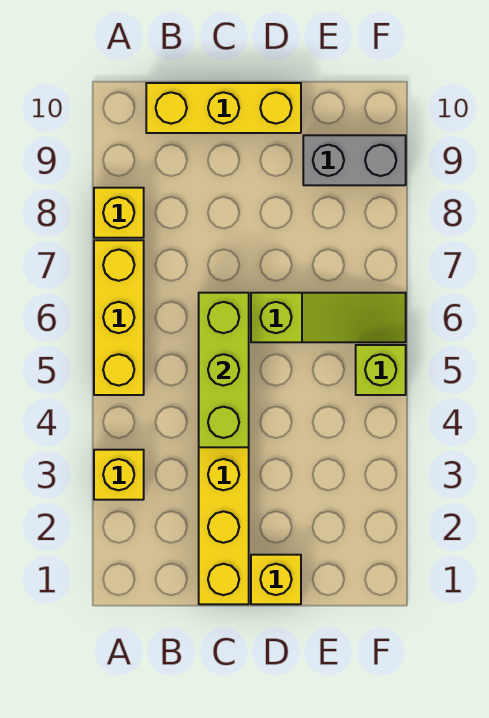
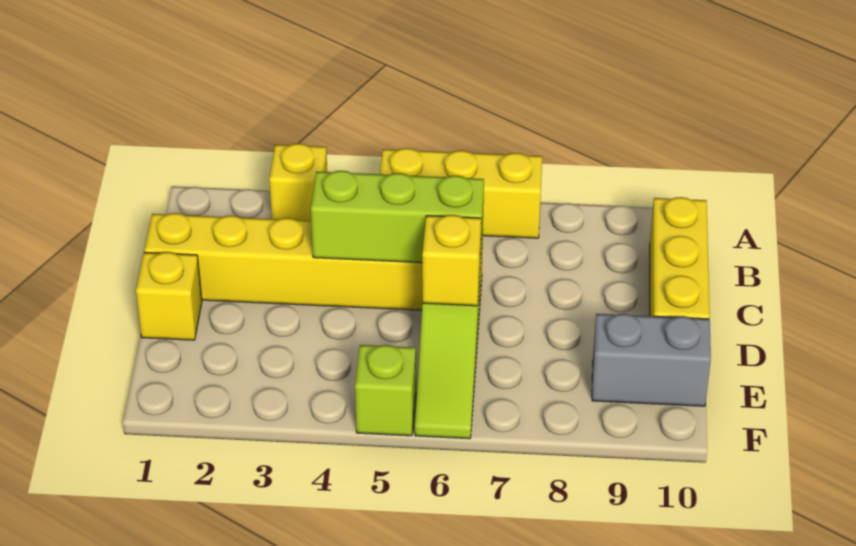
yellow brick A8 level 1 -> yellow brick D6 level 2
grey brick E9:F9 level 1 -> grey brick E9:E10 level 1

